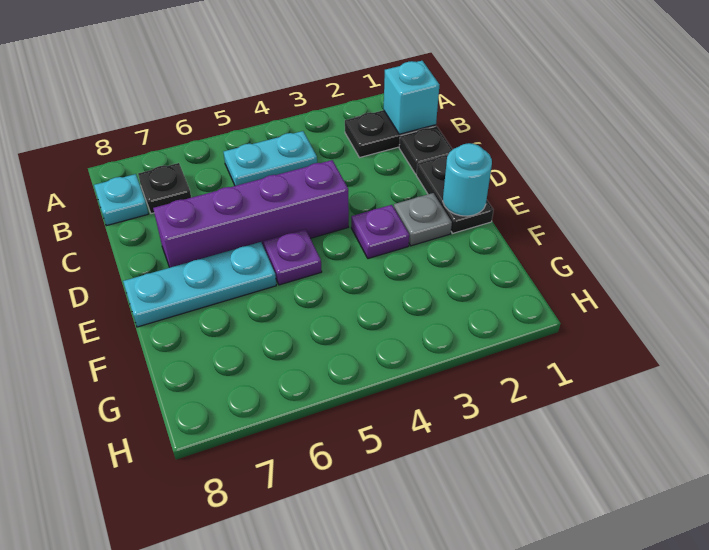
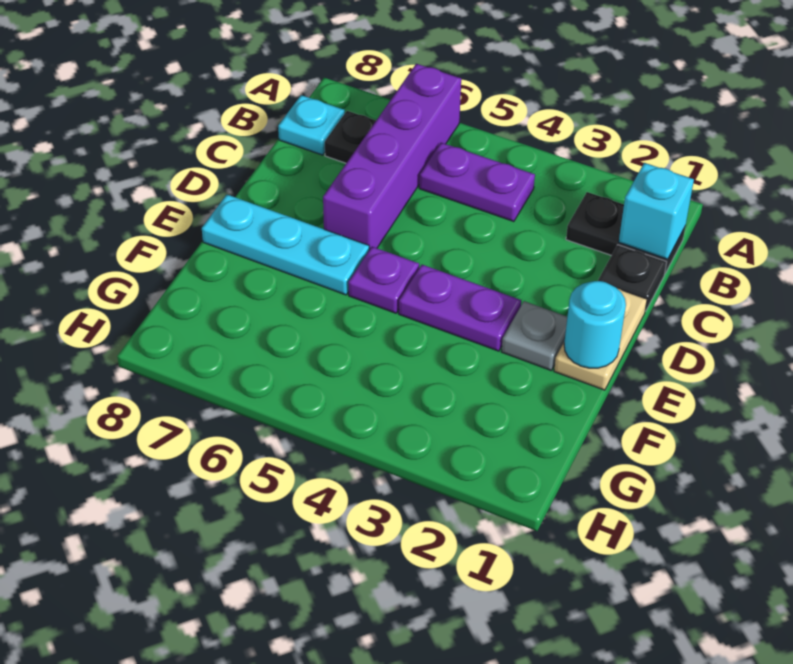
cyan plate B4:B5 level 1 -> purple plate B4:B5 level 1
black plate D1:E1 level 1 -> tan plate D1:E1 level 1
purple brick D4:D7 level 1 -> purple brick A6:D6 level 1
purple plate E3 level 1 -> purple plate E3:E4 level 1

